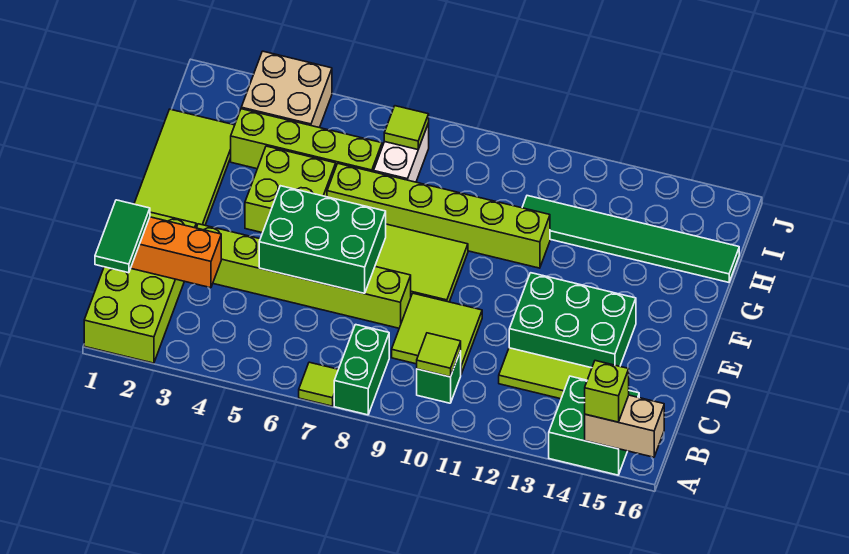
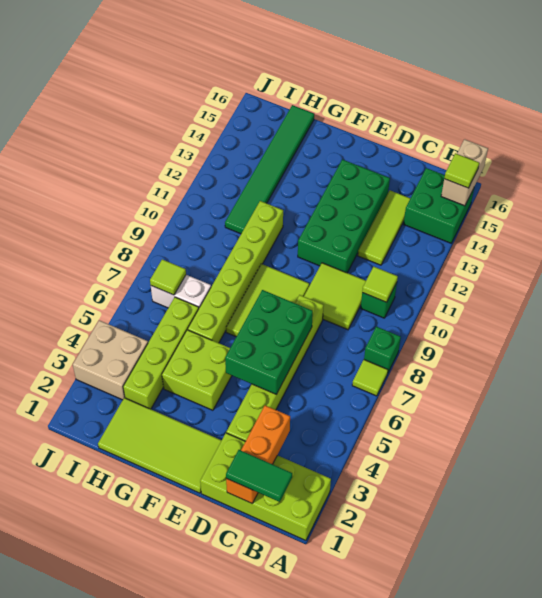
green brick A8:B8 level 1 -> green brick A8 level 1
lime brick A15 level 3 -> lime tile A15 level 3
green brick D12:E14 level 1 -> green brick D11:E14 level 1

